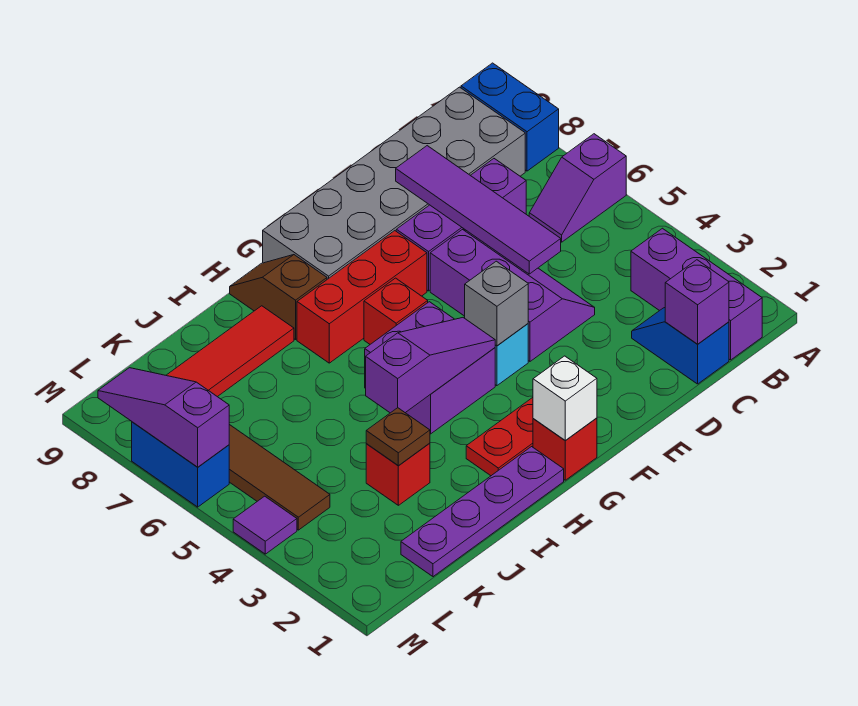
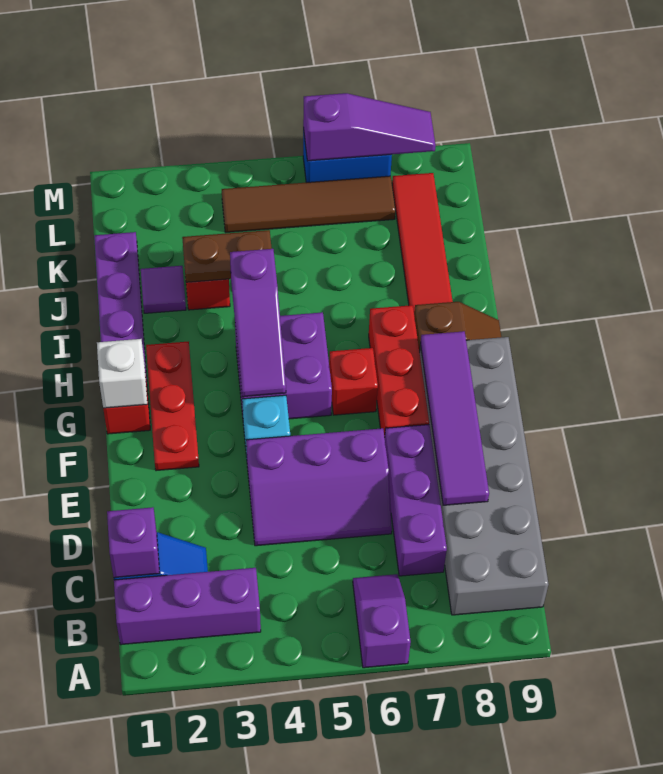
blue brick A8:A9 level 1 -> none
purple tile D5:D8 level 2 -> purple tile D8:G8 level 2
grey brick F4 level 2 -> none
brown plate J3 level 2 -> brown plate J3:J4 level 2
purple tile M4 level 1 -> purple tile J2 level 1

